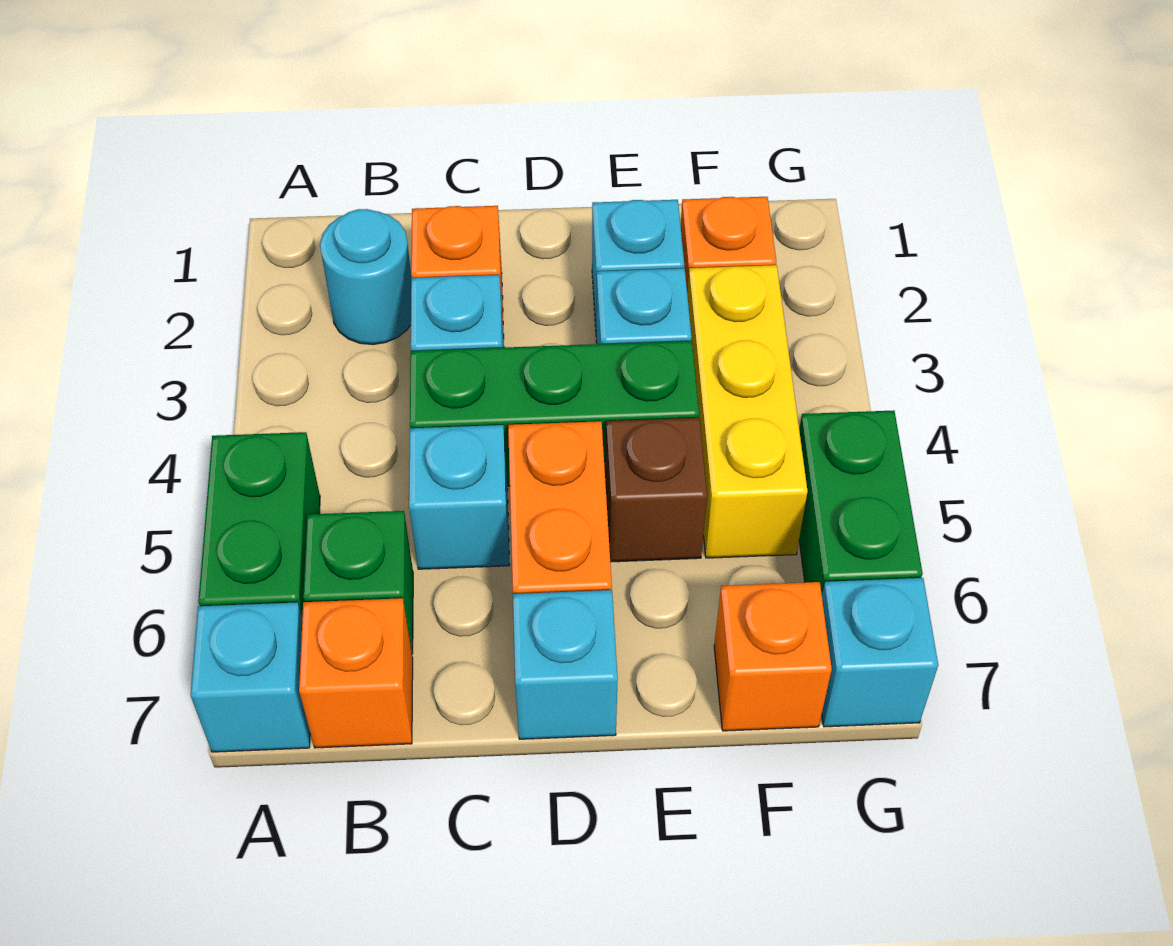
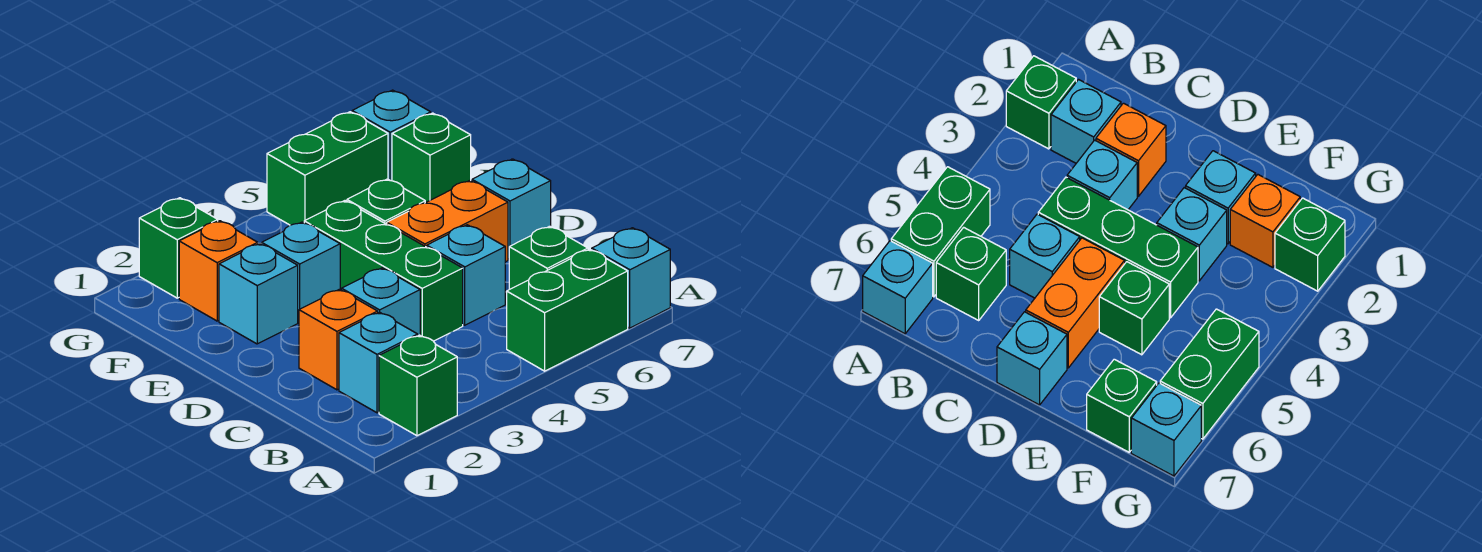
none -> green brick A2 level 1
cyan round brick B2 level 1 -> cyan brick B2 level 1
orange brick B7 level 1 -> none
brown brick E5 level 1 -> green brick E5 level 1
yellow brick F3:F5 level 1 -> none
orange brick F7 level 1 -> green brick F7 level 1
none -> green brick G2 level 1

